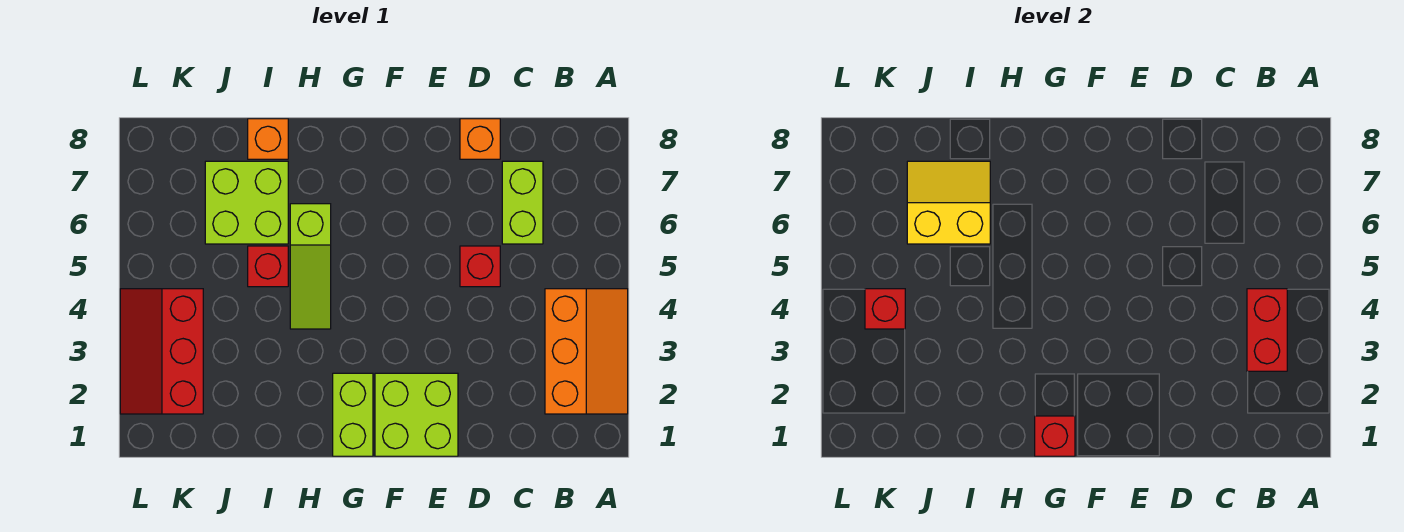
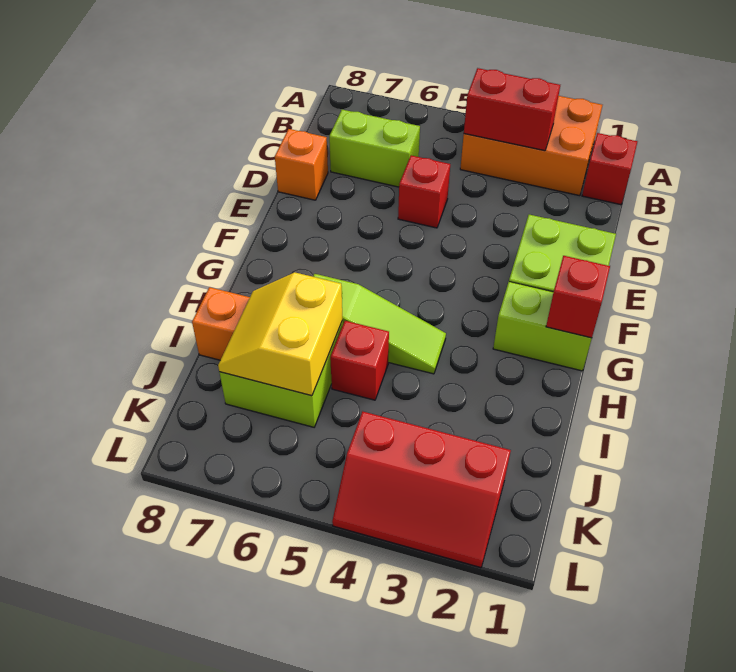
orange slope A2:B4 level 1 top B -> orange brick A2:B4 level 1
red brick K4 level 2 -> red brick B1 level 1

